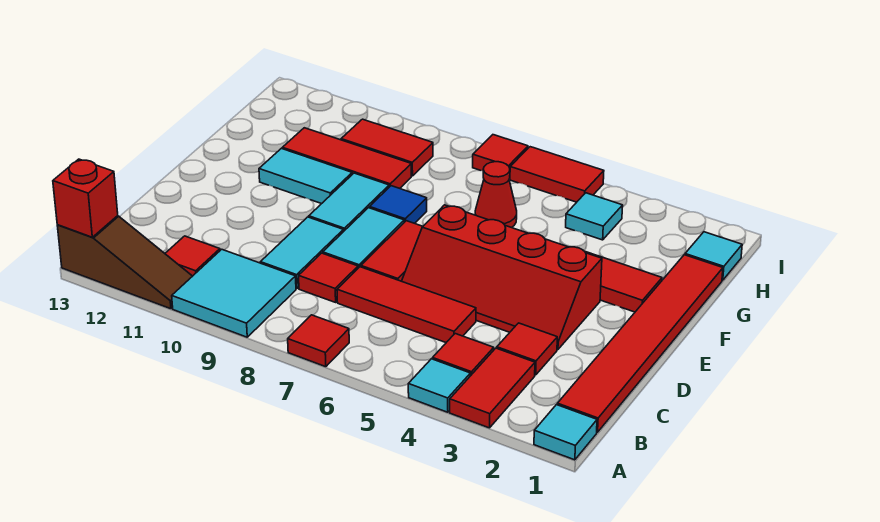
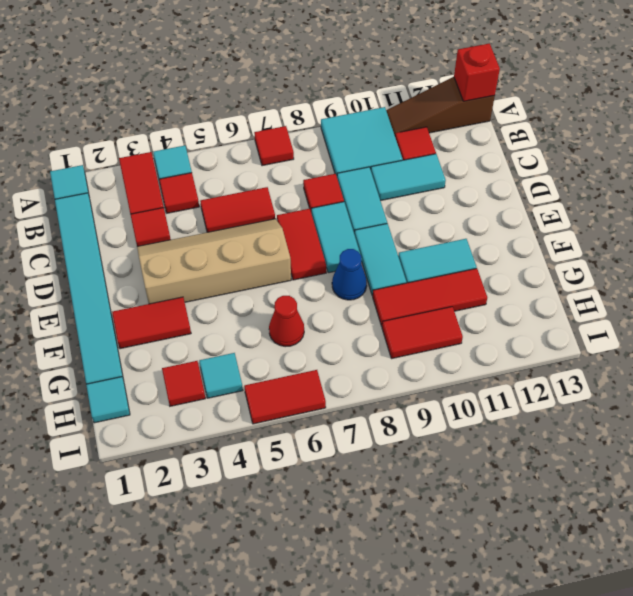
red tile B1:G1 level 1 -> cyan tile B1:G1 level 1
red tile C5:C7 level 1 -> red tile C5:C6 level 1
none -> cyan tile C10:C11 level 1
red slope D3:E6 level 1 top E -> tan slope D3:E6 level 1 top E
blue tile F8 level 1 -> blue cone F8 level 1
red tile I7 level 1 -> red tile H3 level 1

